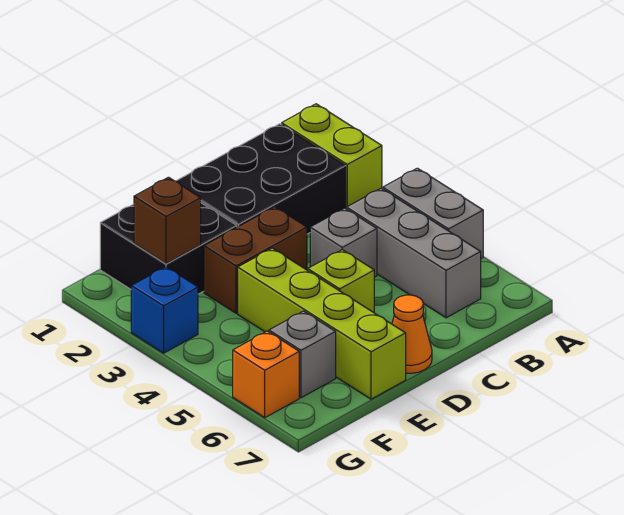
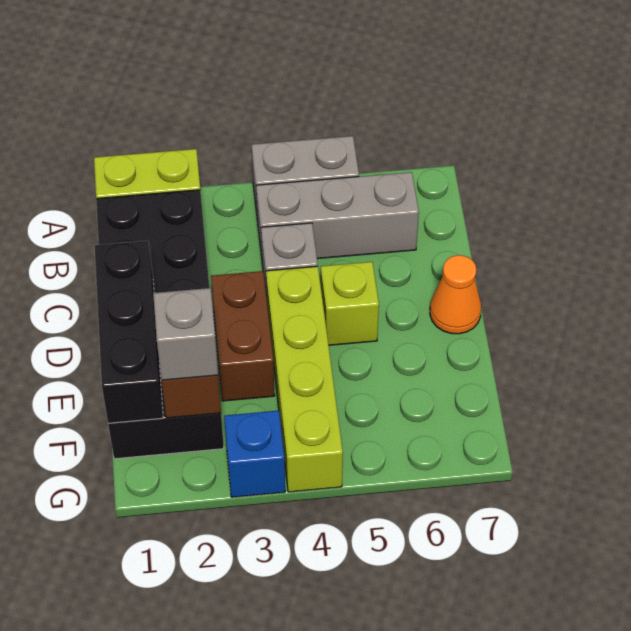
none -> black brick D1:F1 level 2
lime brick E4:E7 level 1 -> lime brick D4:G4 level 1
grey brick F6 level 1 -> grey brick F2 level 3
orange brick G6 level 1 -> none

